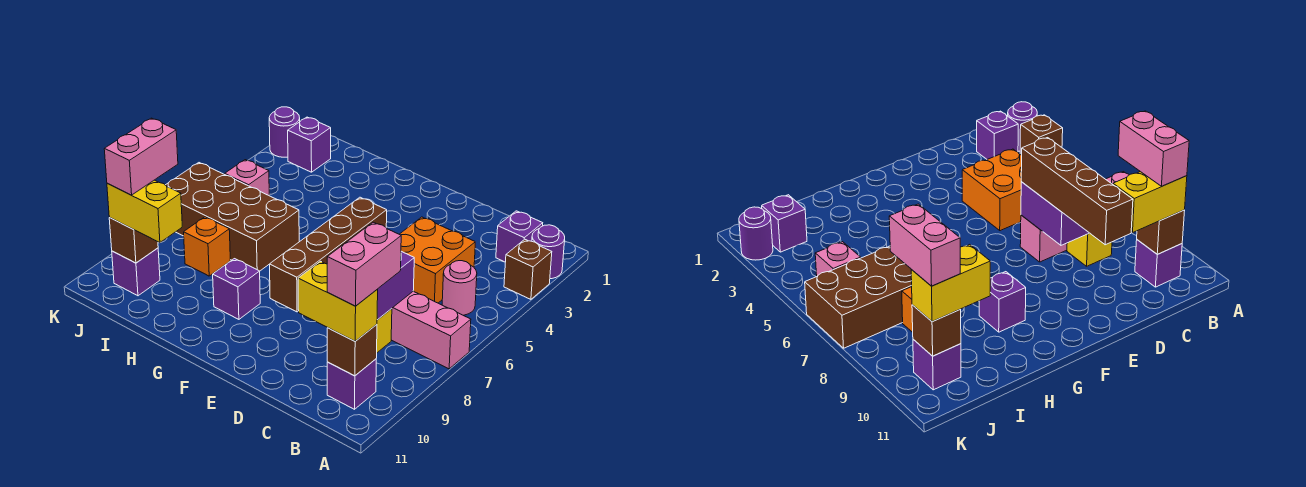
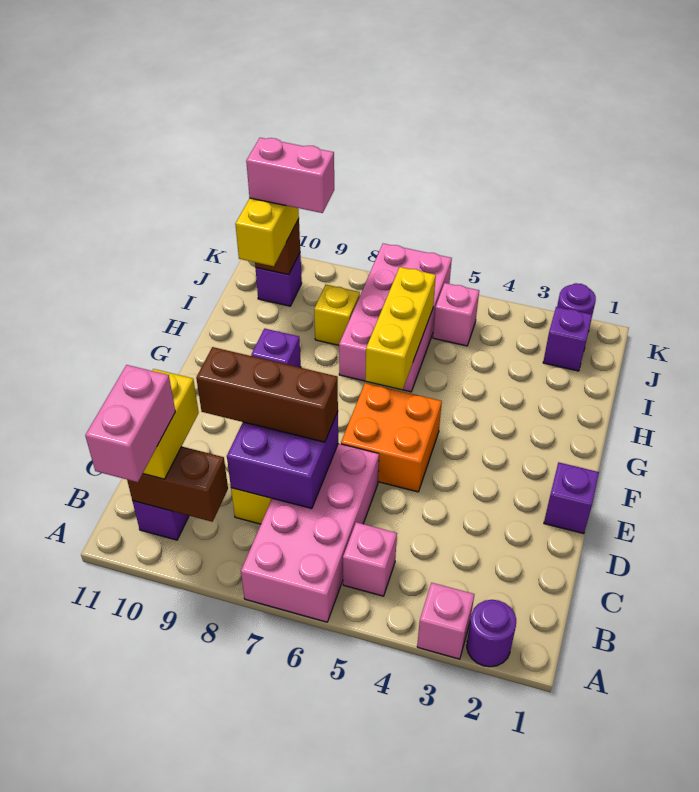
brown brick A3 level 1 -> pink brick A3 level 1
pink brick A7:D7 level 1 -> pink brick A6:D7 level 1
purple brick B2 level 1 -> purple brick E1 level 1
pink round brick B5 level 1 -> pink brick B5 level 1
pink brick B9:B10 level 4 -> pink brick A10:B10 level 4
brown brick B10 level 2 -> brown brick B9:B10 level 2
orange brick C4:D5 level 1 -> orange brick E5:F6 level 1
brown brick D7:D10 level 3 -> brown brick D7:D9 level 3
none -> yellow brick G6:I6 level 2
brown brick H6:K7 level 1 -> pink brick H6:K7 level 1
orange brick I8 level 1 -> yellow brick I8 level 1

